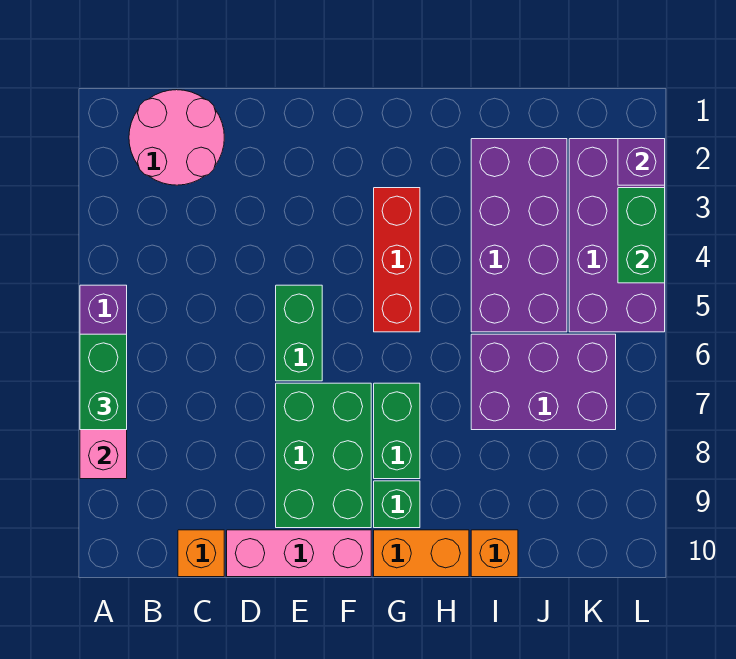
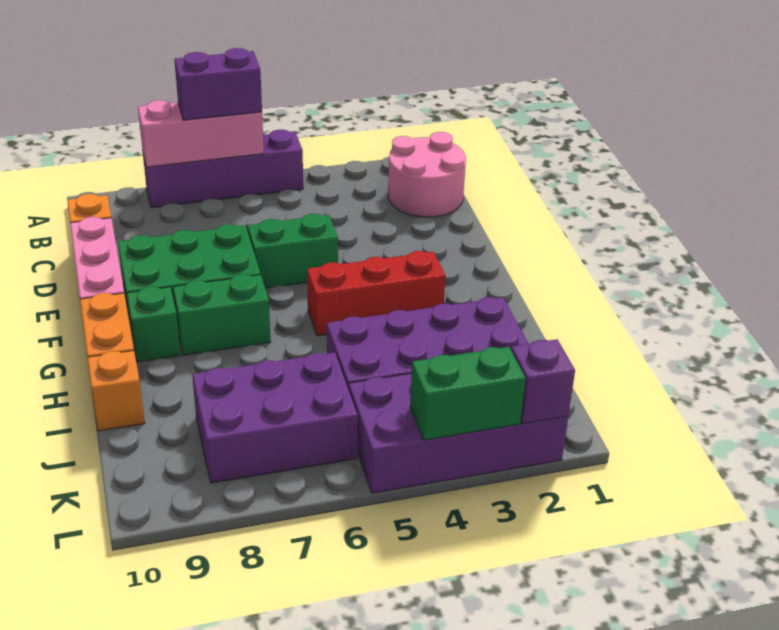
green brick A6:A7 level 3 -> purple brick A6:A7 level 3
purple brick I6:K7 level 1 -> purple brick J6:K8 level 1

